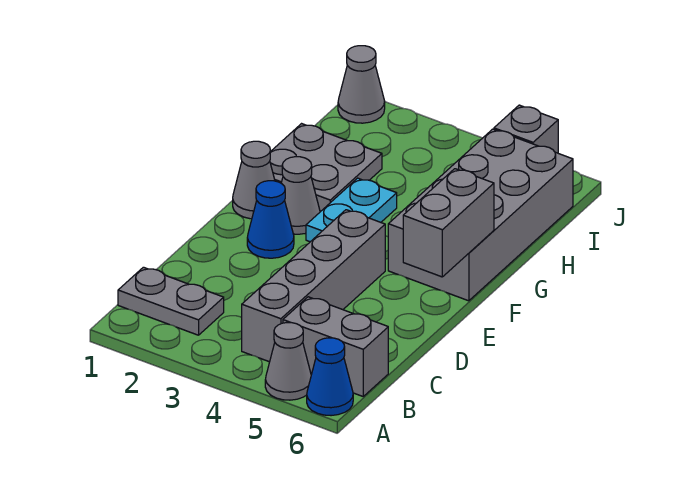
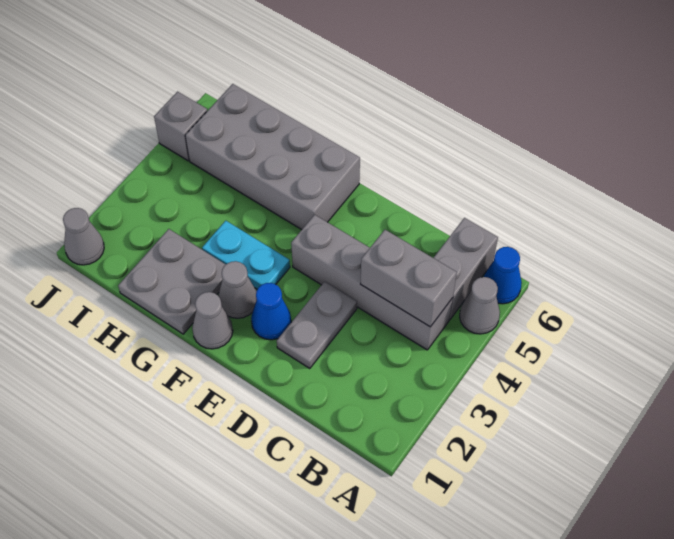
grey plate B1:B2 level 1 -> grey plate D2:D3 level 1
grey brick E6:F6 level 2 -> grey brick B4:C4 level 2

